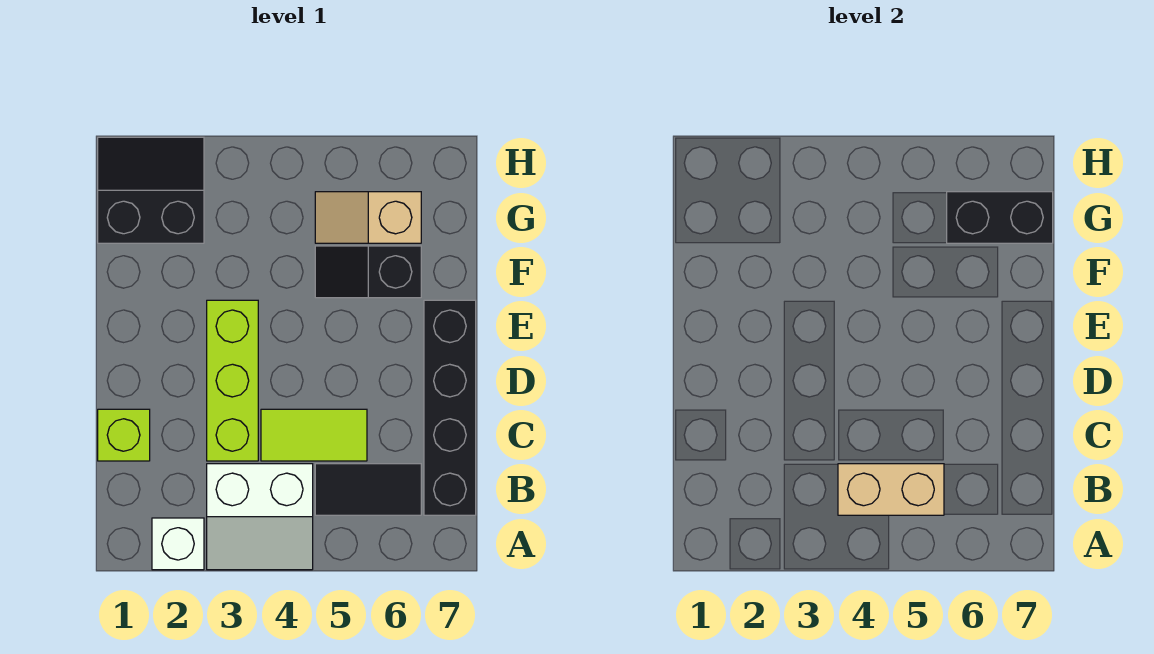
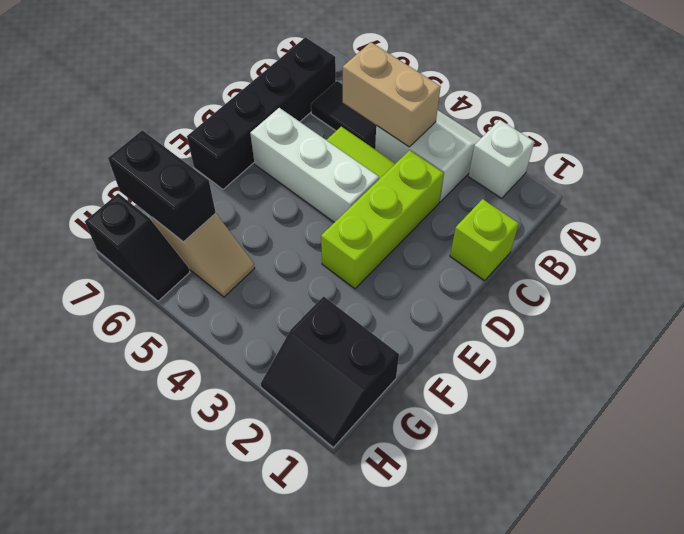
none -> white brick D4:D6 level 1
black slope F5:F6 level 1 top 6 -> black slope H6:H7 level 1 top 7

